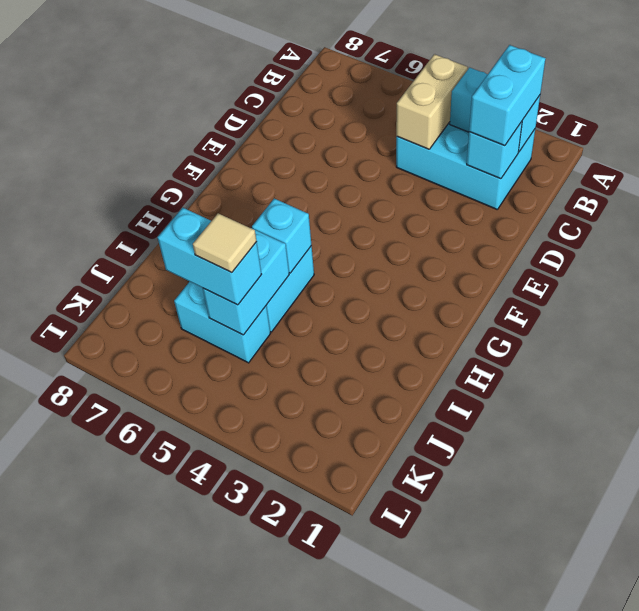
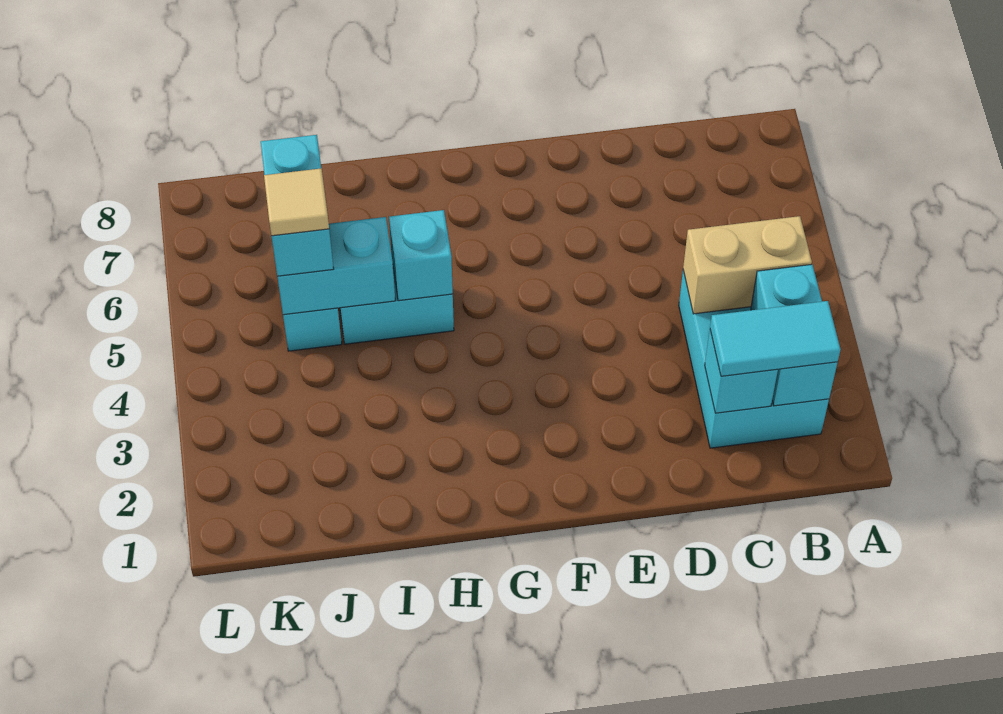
cyan brick B2:C2 level 3 -> cyan tile B2:C2 level 3

